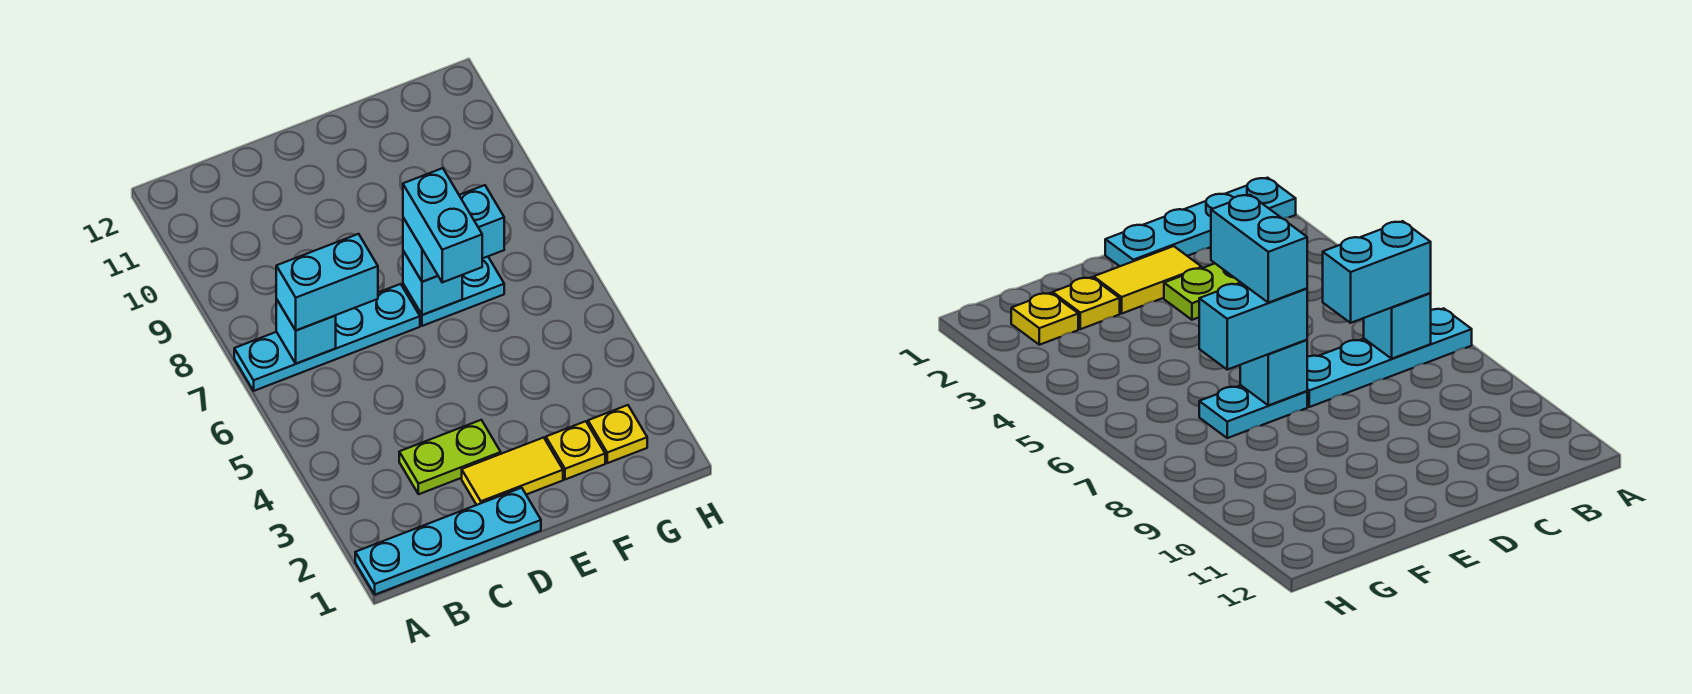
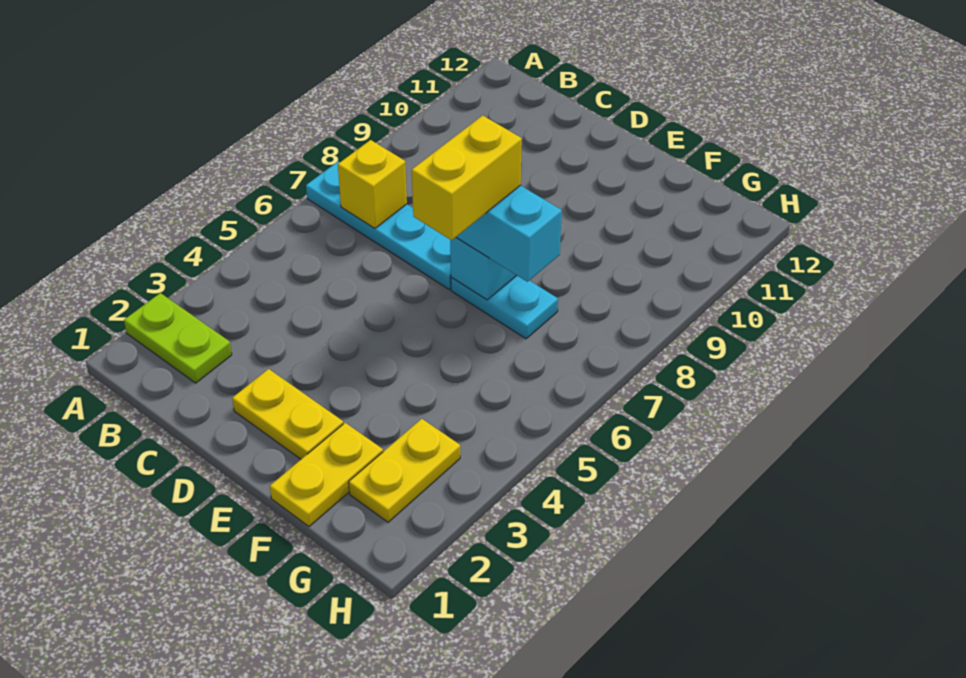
cyan plate A1:D1 level 1 -> none
cyan brick B7 level 2 -> yellow brick B7 level 2
cyan brick B7:C7 level 3 -> none
lime plate C3:D3 level 1 -> lime plate A2:B2 level 1
yellow tile D2:E2 level 1 -> yellow plate D2:E2 level 1
cyan brick E6:E7 level 4 -> yellow brick E6:E7 level 4
yellow plate F2 level 1 -> yellow plate F1:F2 level 1
yellow plate G2 level 1 -> yellow plate G2:G3 level 1

